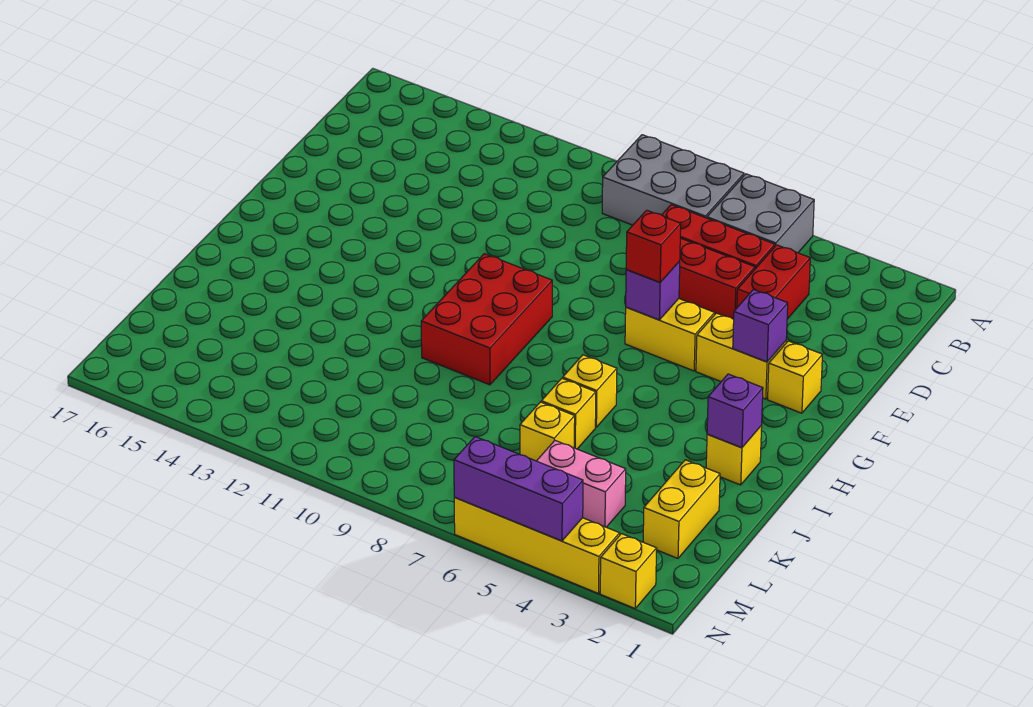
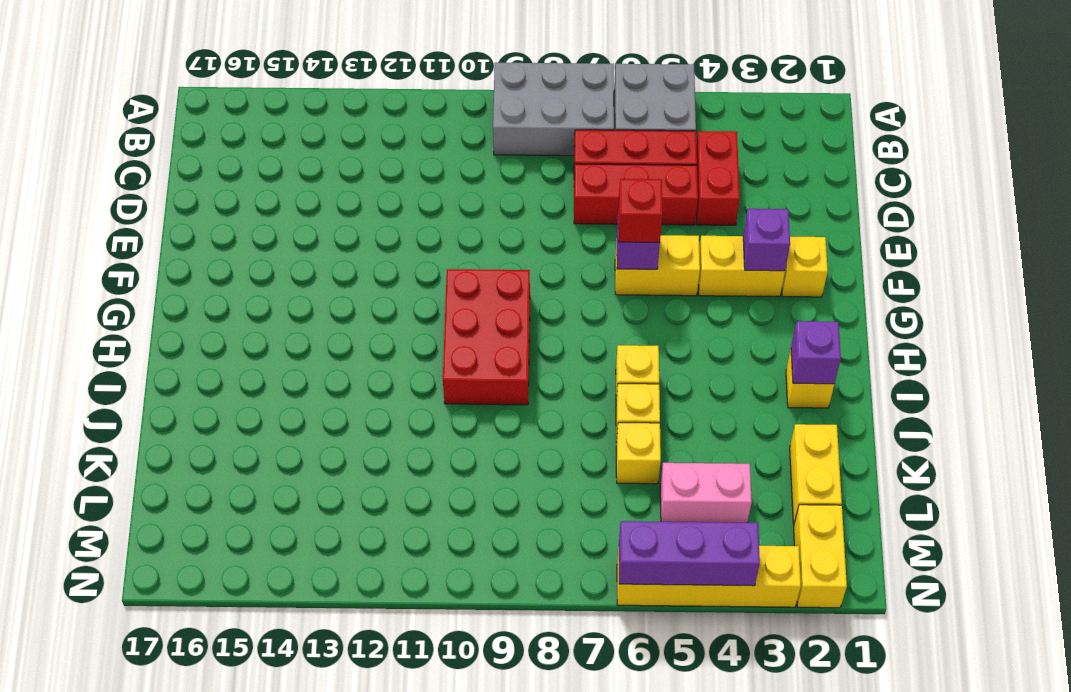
yellow brick N2 level 1 -> yellow brick M2:N2 level 1

